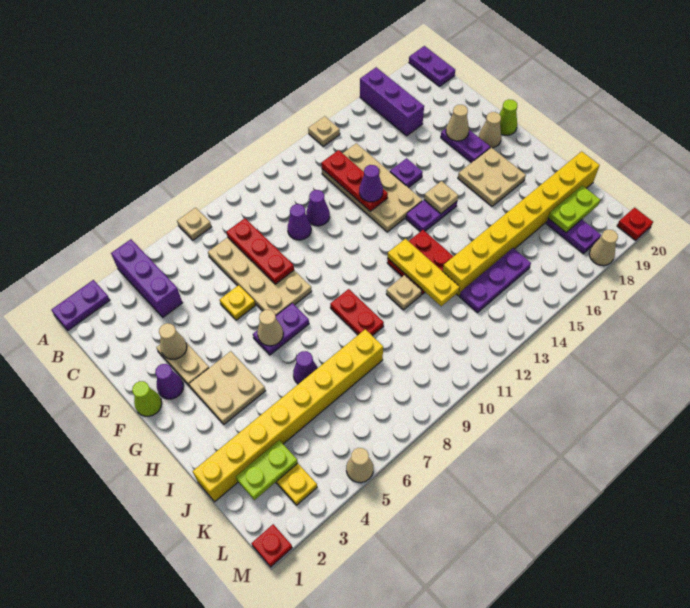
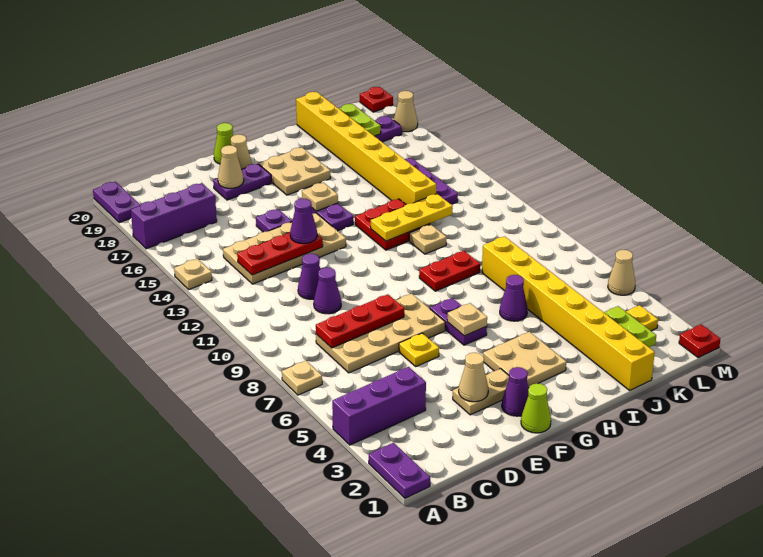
purple plate A20:B20 level 1 -> purple plate A19:A20 level 1
tan cone G6 level 2 -> tan plate G6 level 2

